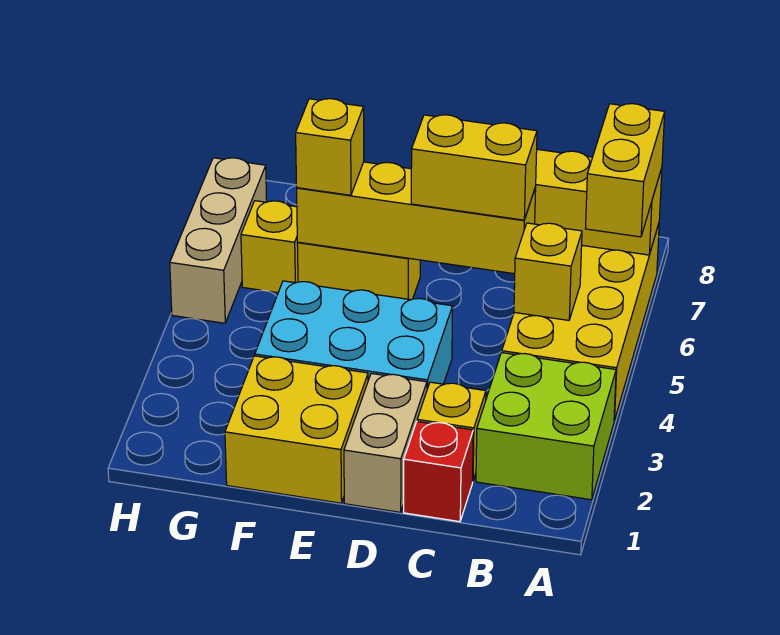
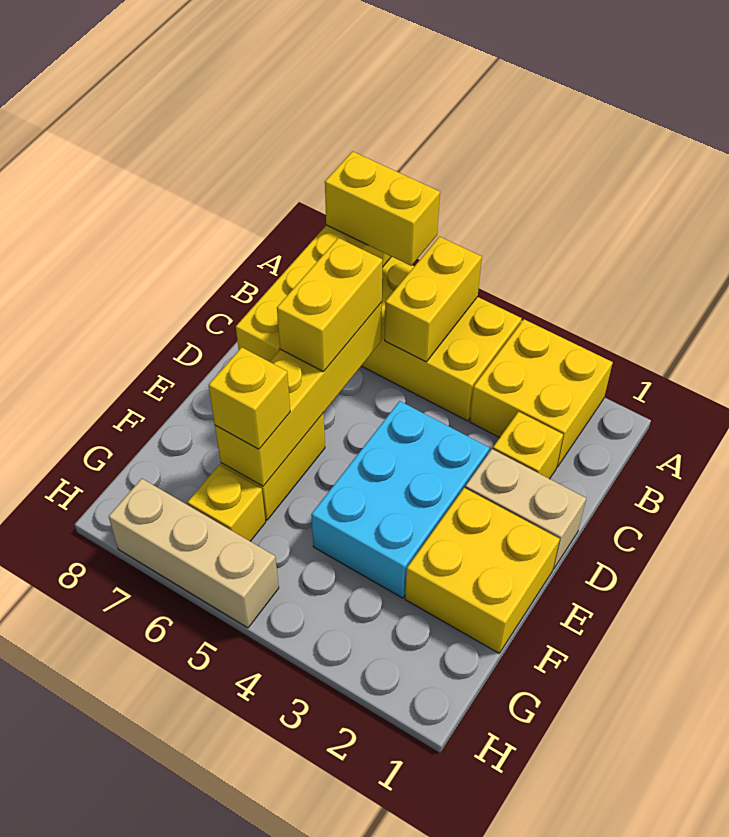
lime brick A2:B3 level 1 -> yellow brick A2:B3 level 1
yellow brick B5 level 2 -> yellow brick A5:B5 level 2
red brick C1 level 1 -> none

